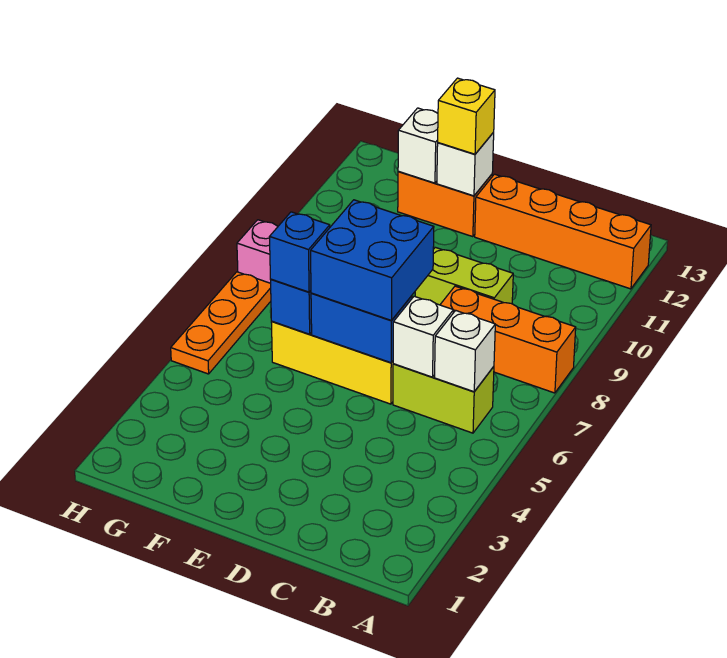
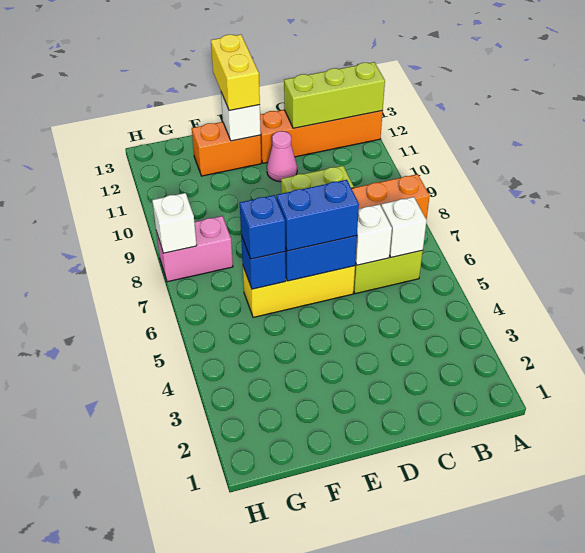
none -> lime brick A12:C12 level 2
blue brick D6:E7 level 3 -> blue brick D6:E6 level 3
none -> pink cone D11 level 1
yellow brick E12 level 3 -> yellow brick E12:E13 level 3
white brick F12 level 2 -> white brick H8 level 2
orange plate H5:H7 level 1 -> none

